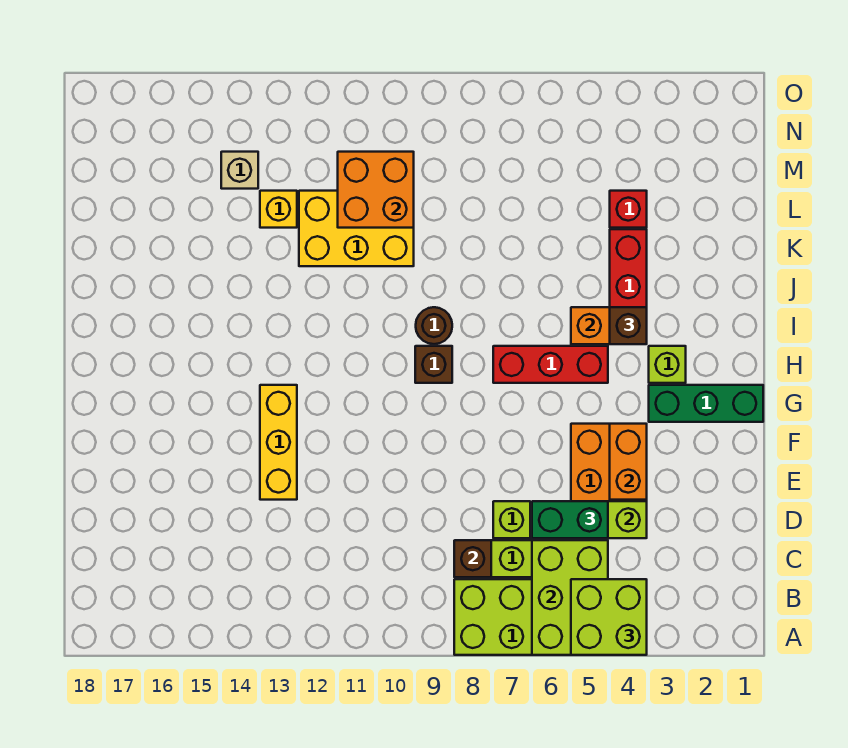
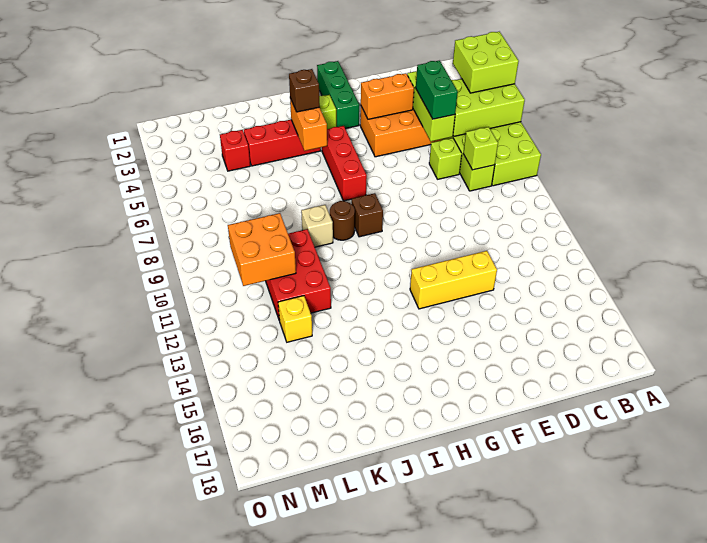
brown brick C8 level 2 -> lime brick C8 level 2
yellow brick K10:L12 level 1 -> red brick K10:L12 level 1
tan brick M14 level 1 -> tan brick J9 level 1

